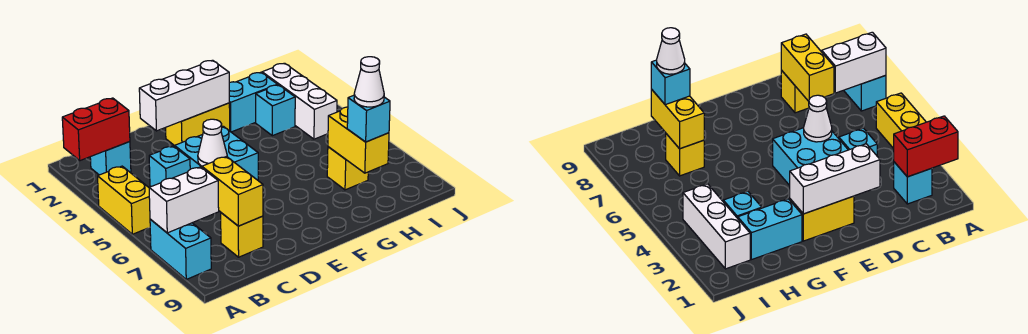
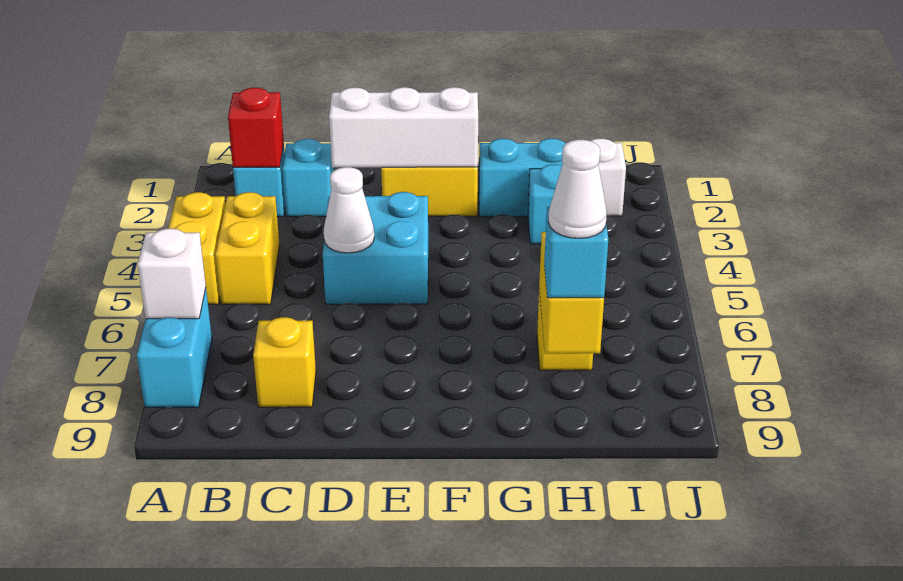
red brick A2:B2 level 2 -> red brick B2 level 2
white brick A7:B7 level 2 -> white brick A7 level 2
cyan brick C4 level 1 -> cyan brick C2 level 1
yellow brick C7:C8 level 2 -> yellow brick B4:B5 level 1
white brick I2:I4 level 1 -> white brick I2 level 1

